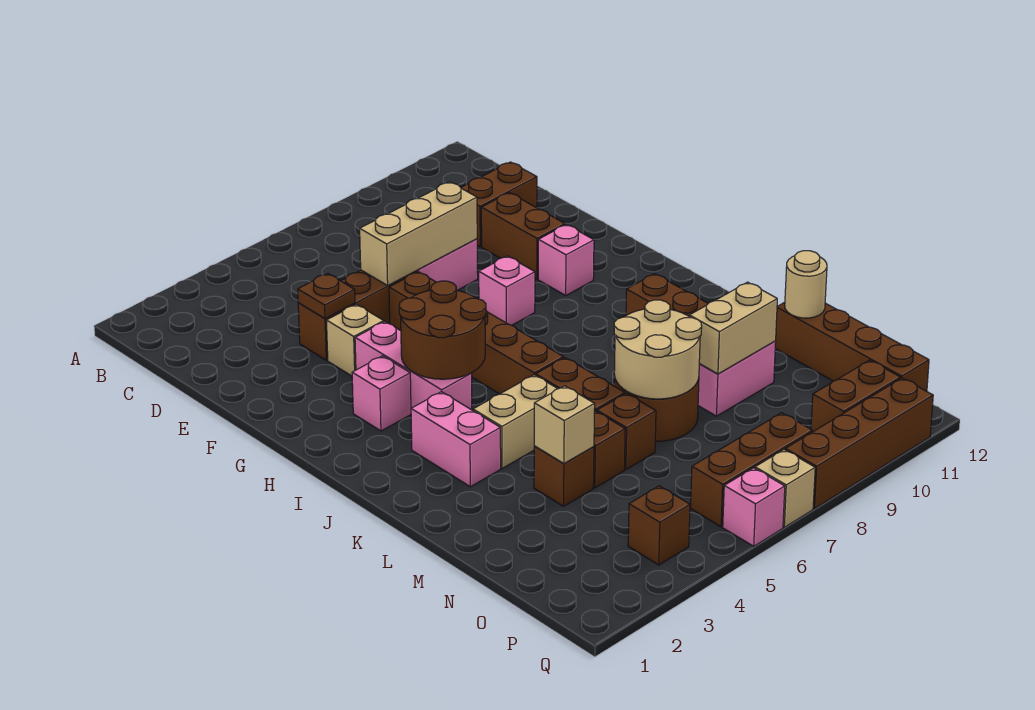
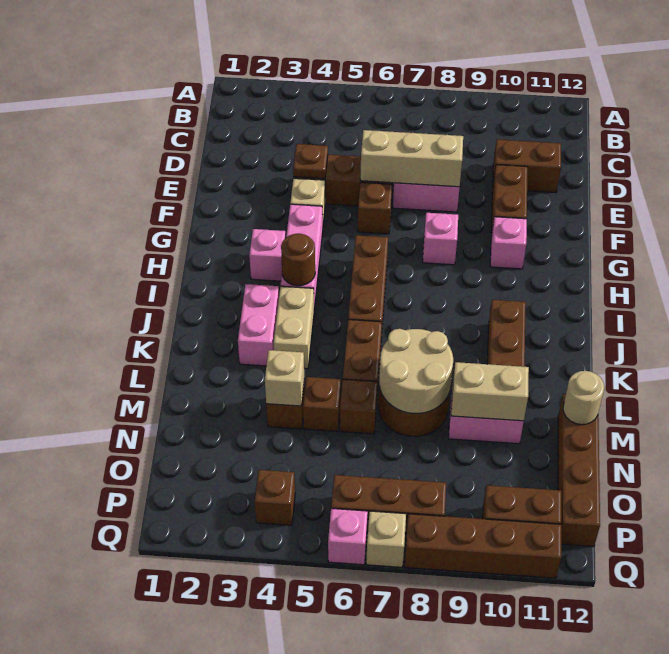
brown round brick H4:I5 level 2 -> brown round brick I4 level 2
tan brick K4:K5 level 1 -> tan brick J4:K4 level 1

